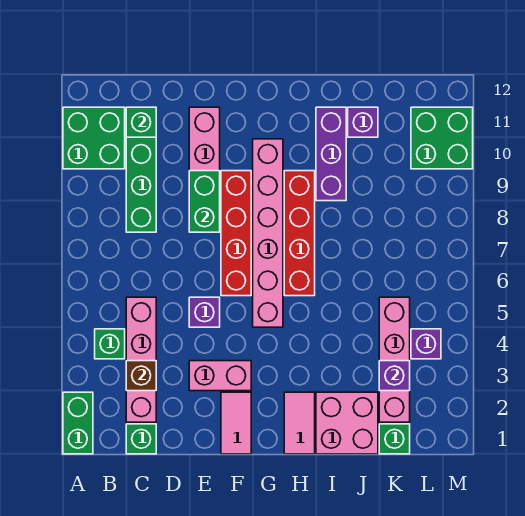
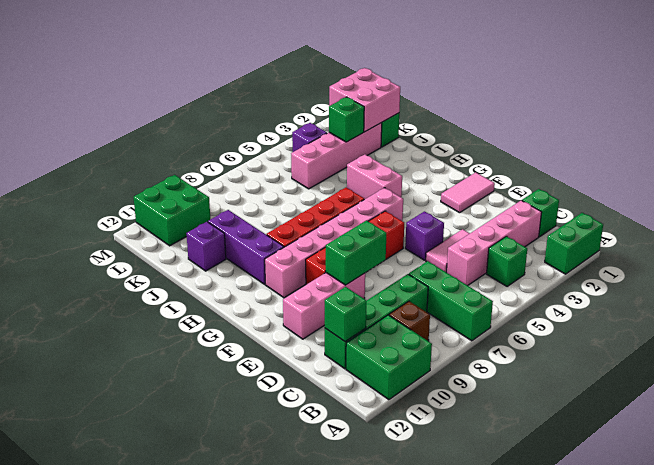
none -> green brick A7:C7 level 1
brown brick C3 level 2 -> brown brick B9 level 1
pink brick E3:F3 level 1 -> pink brick H4:I4 level 1
pink tile H1:H2 level 1 -> pink tile D4:D5 level 1
pink brick I1:J2 level 1 -> pink brick K1:L2 level 2
purple brick I9:I11 level 1 -> purple brick H10:J10 level 1
purple brick K3 level 2 -> green brick K3 level 2

